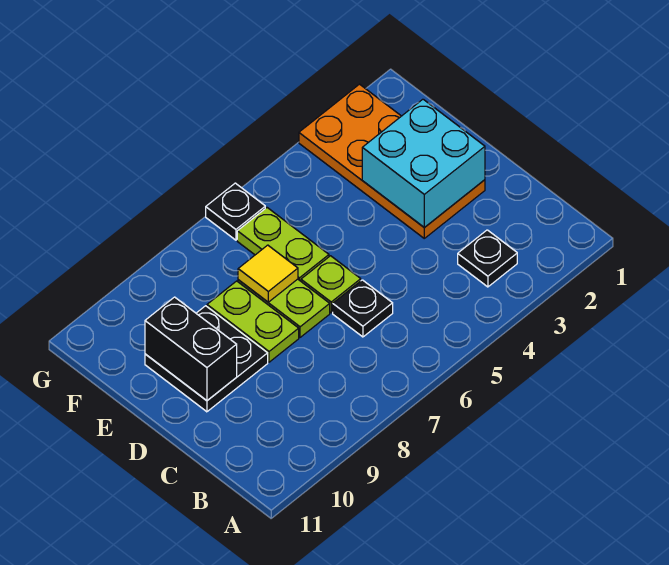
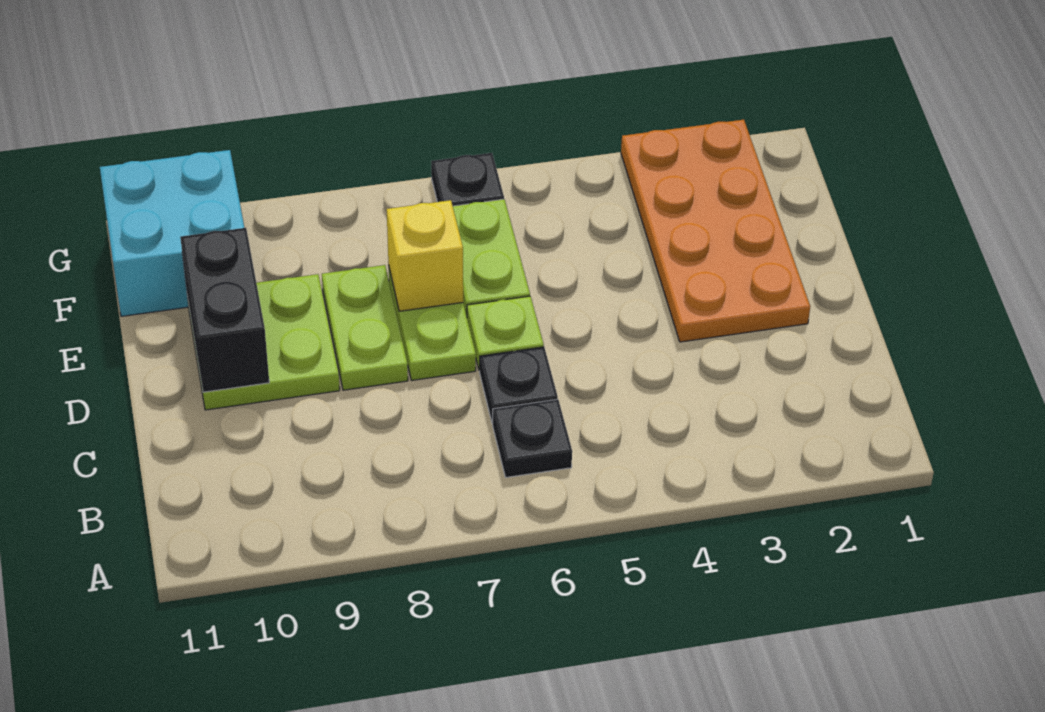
black plate B3 level 1 -> black plate B6 level 1
cyan brick D2:E3 level 2 -> cyan brick F10:G11 level 1
black plate D9:E10 level 1 -> lime plate D9:E10 level 1
yellow tile E7 level 2 -> yellow brick E7 level 2

